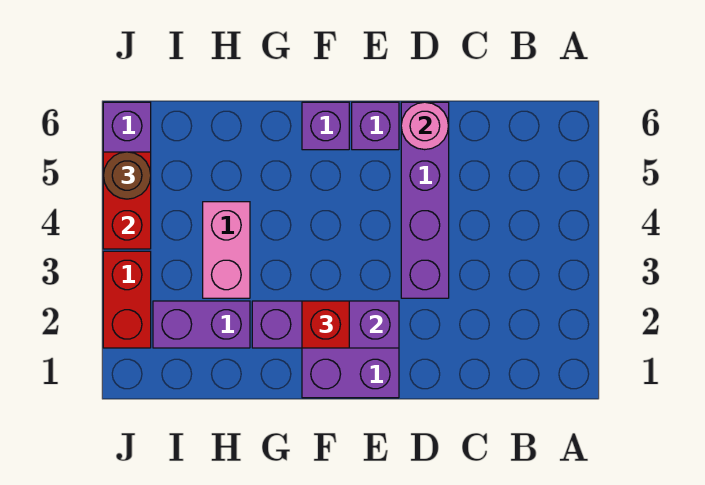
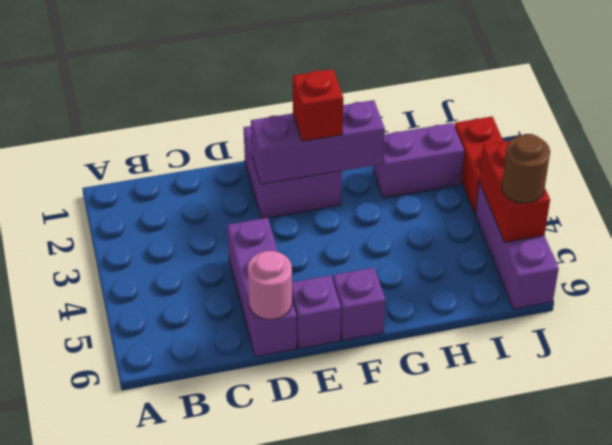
purple brick D3:D6 level 1 -> purple brick D4:D6 level 1
pink brick H3:H4 level 1 -> none

